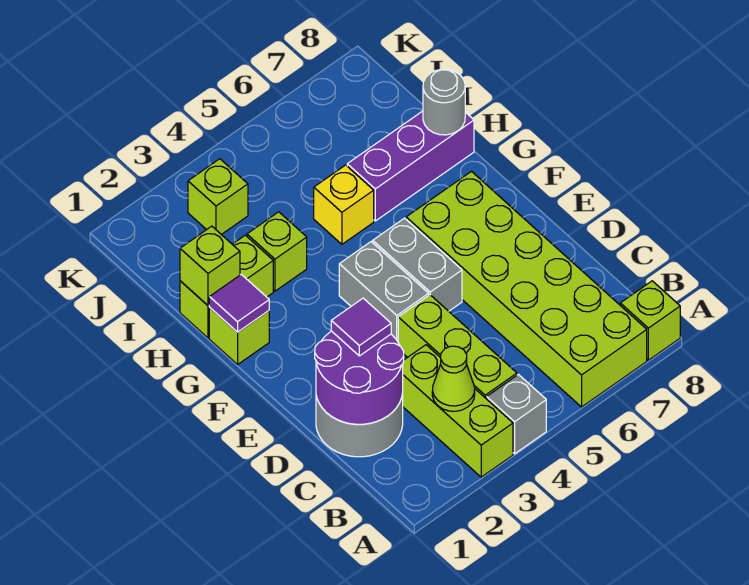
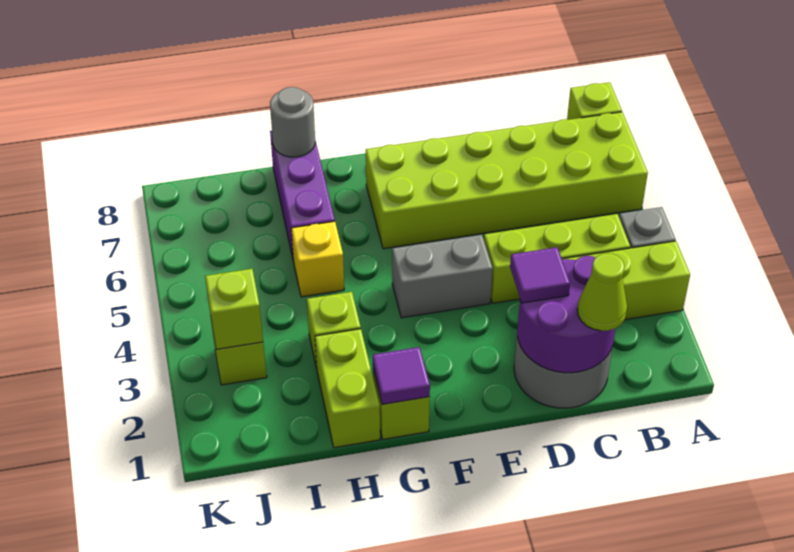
lime cone B3 level 2 -> lime cone C1 level 3
grey brick E5:F5 level 1 -> none
lime brick H1 level 2 -> lime brick J3 level 2

